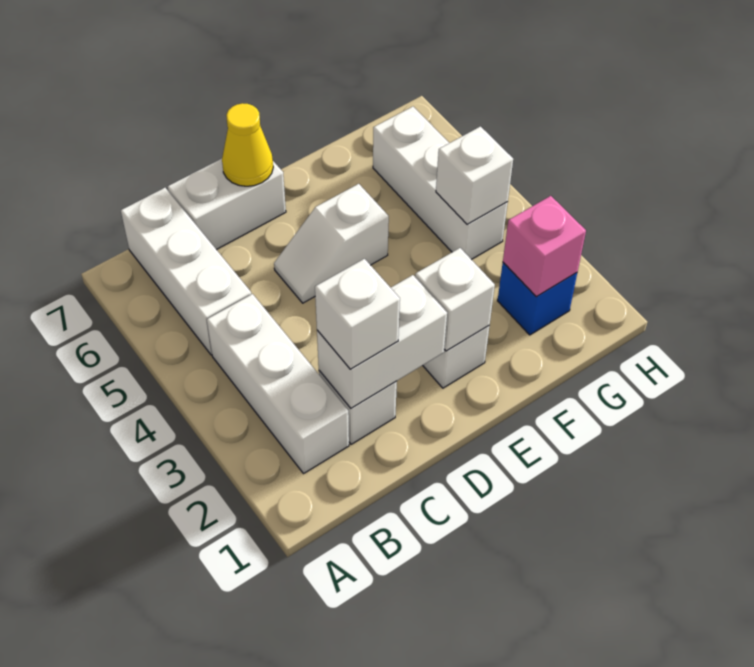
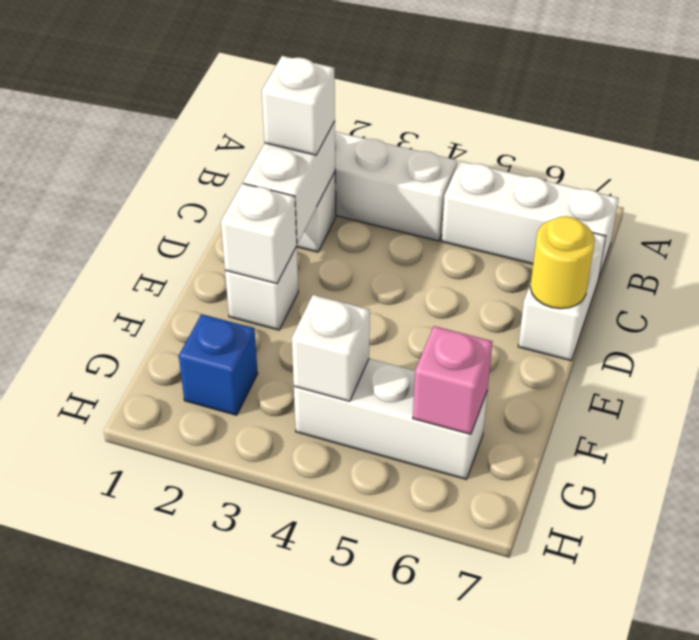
white slope D5:E5 level 1 top E -> none
yellow cone D7 level 2 -> yellow round brick D7 level 2
pink brick G2 level 2 -> pink brick G6 level 2

